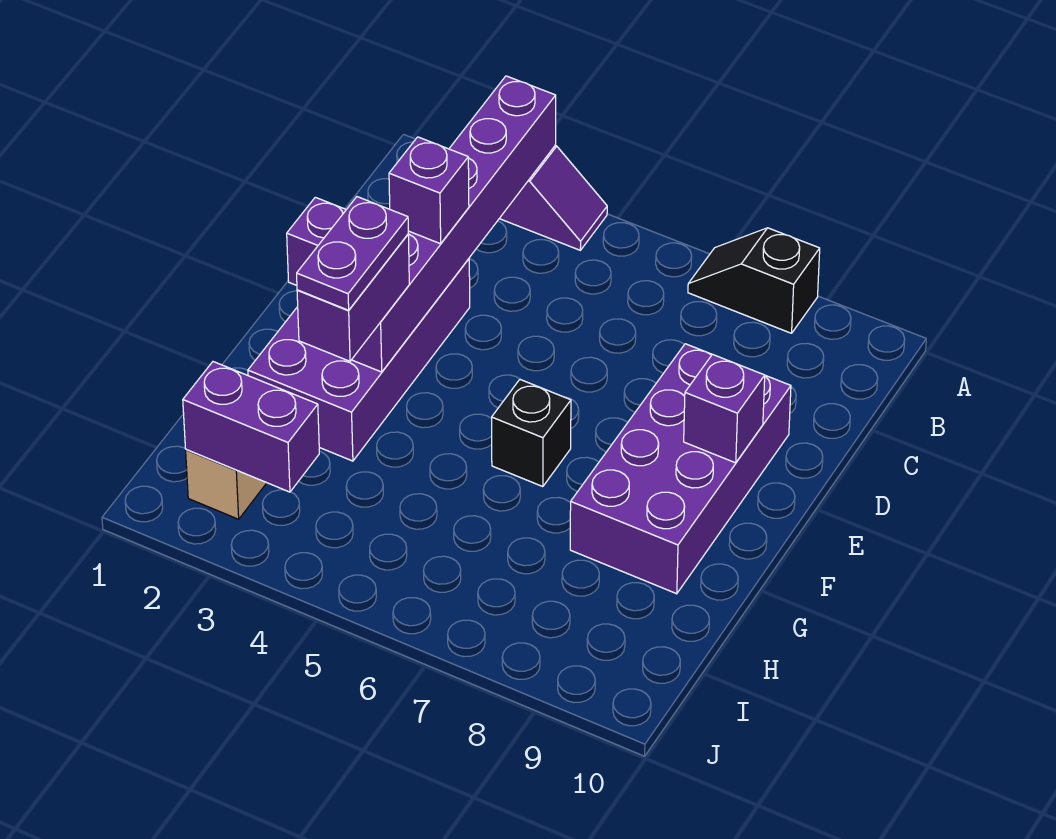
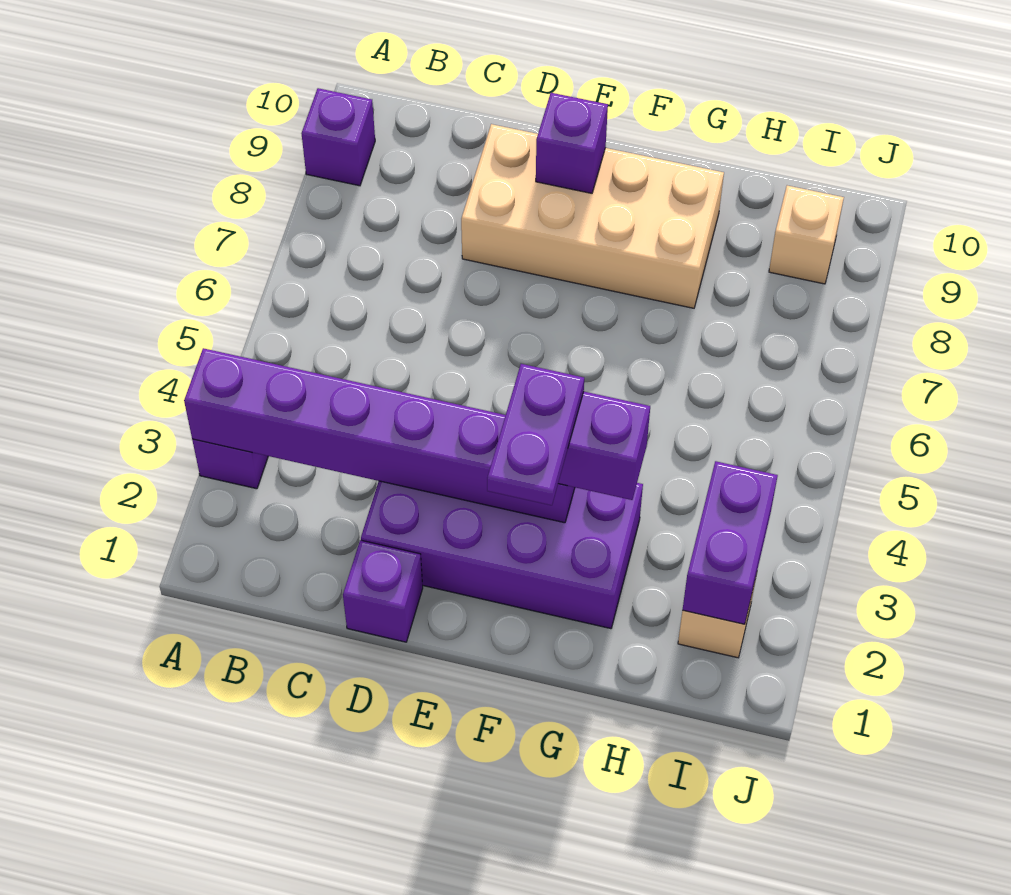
black slope A7:A8 level 1 top 8 -> none
purple brick D3 level 3 -> purple brick A9 level 1
purple brick D8:G9 level 1 -> tan brick D8:G9 level 1
purple plate F3:G3 level 4 -> purple plate F2:F3 level 4
black brick F6 level 1 -> none
none -> tan brick I9 level 1

